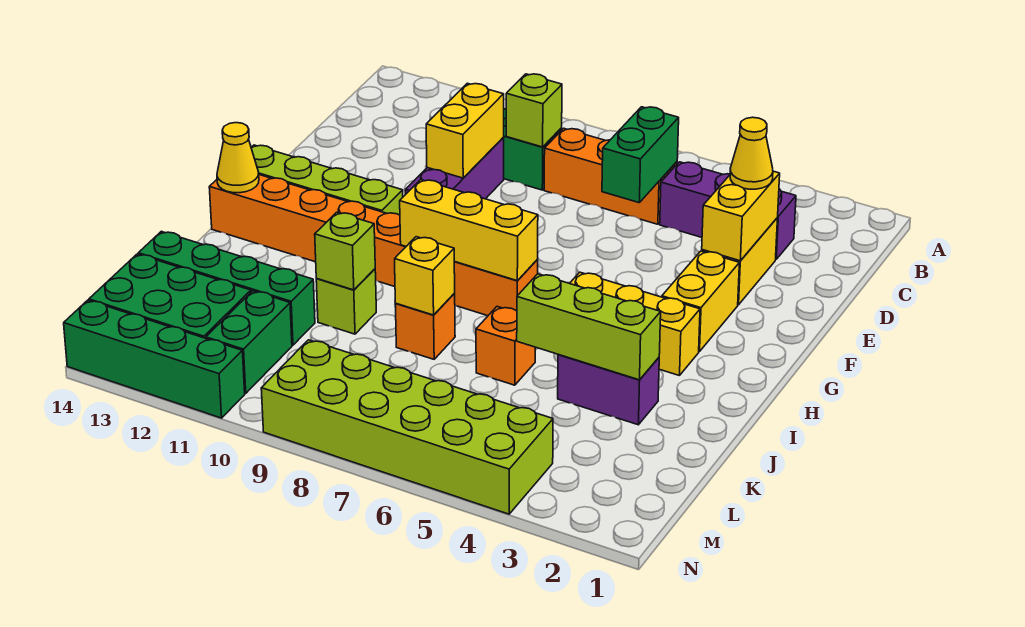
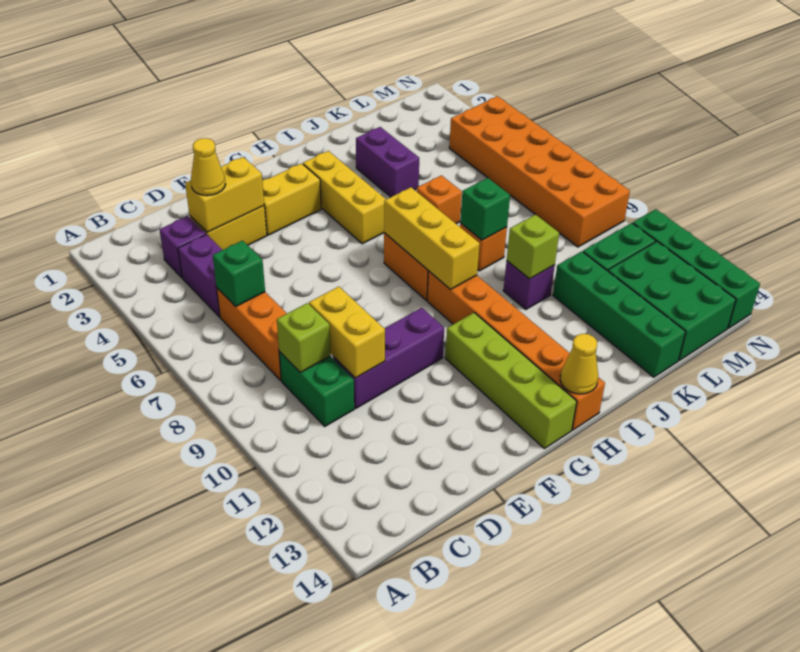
green brick C6:D6 level 2 -> green brick C6 level 2
yellow brick D10:E10 level 2 -> yellow brick D9:D10 level 2
lime brick J3:J5 level 2 -> none
yellow brick J8 level 2 -> green brick J8 level 2
lime brick J10 level 1 -> purple brick J10 level 1
lime brick M4:N9 level 1 -> orange brick M4:N9 level 1

